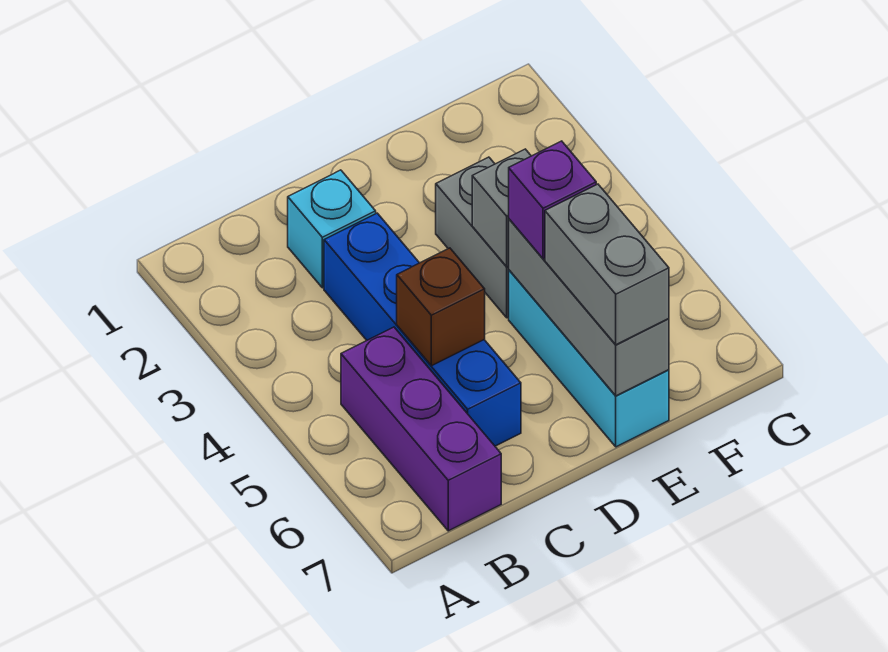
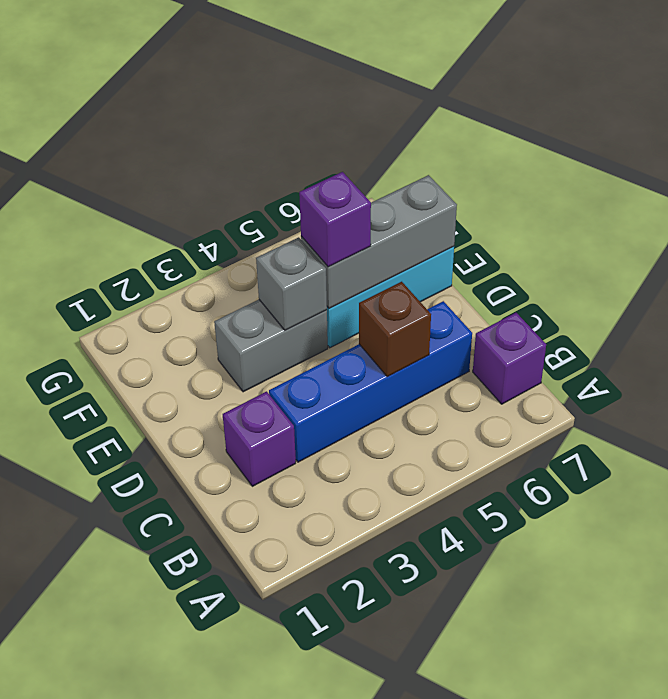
purple brick B5:B7 level 1 -> purple brick B7 level 1
cyan brick C2 level 1 -> purple brick C2 level 1
grey brick E6:E7 level 3 -> none

